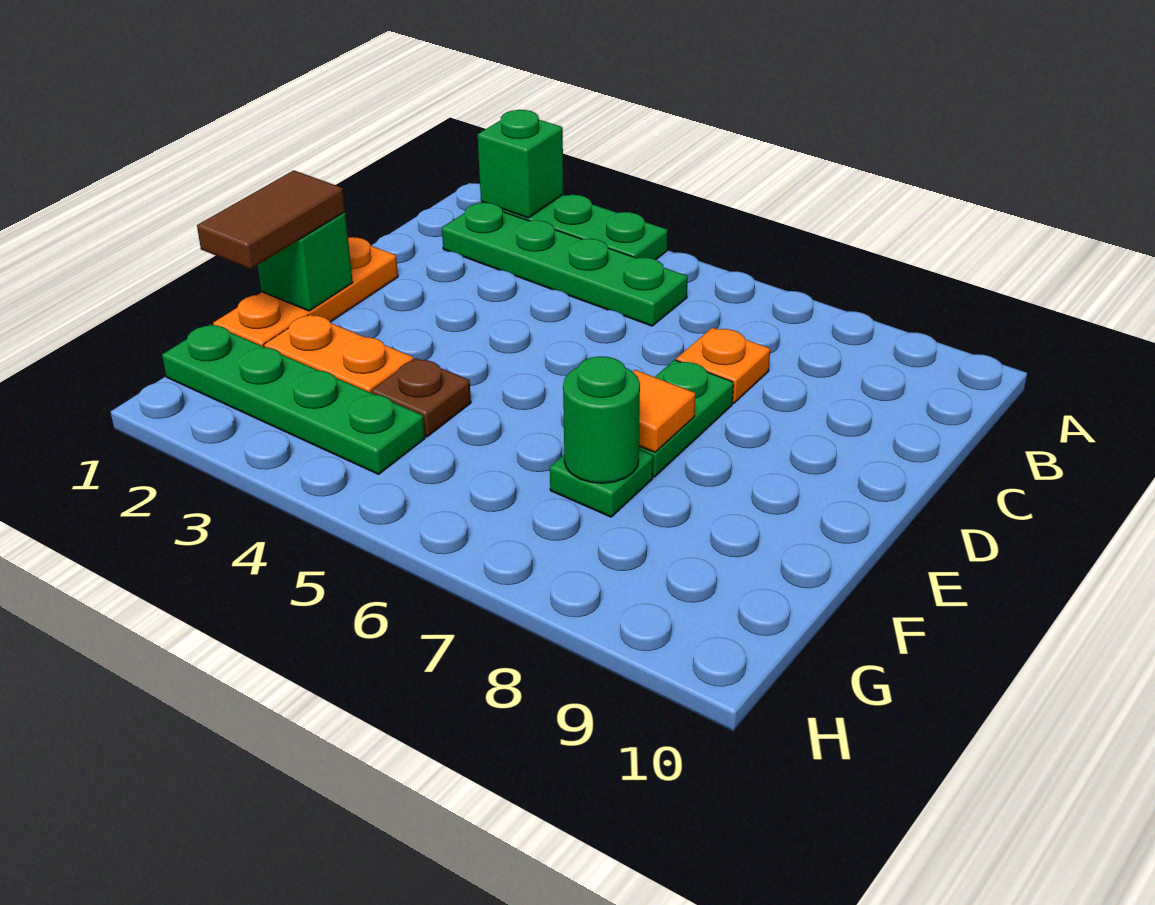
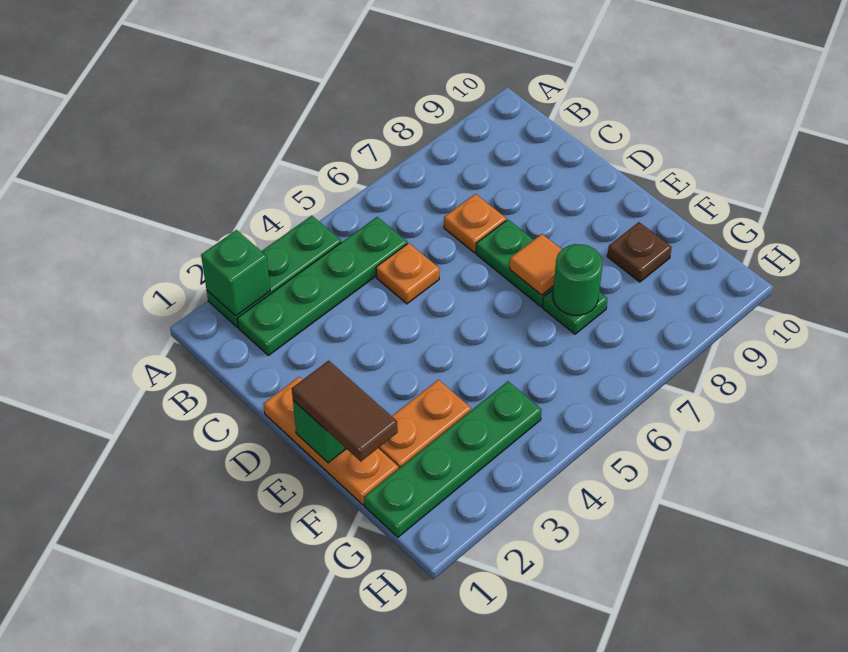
none -> orange plate C5 level 1
brown plate F4 level 1 -> brown plate F9 level 1

